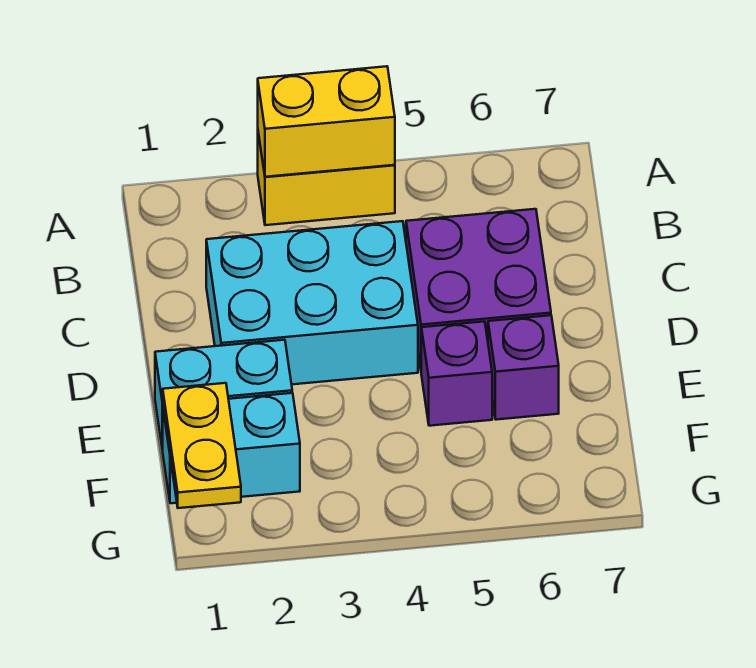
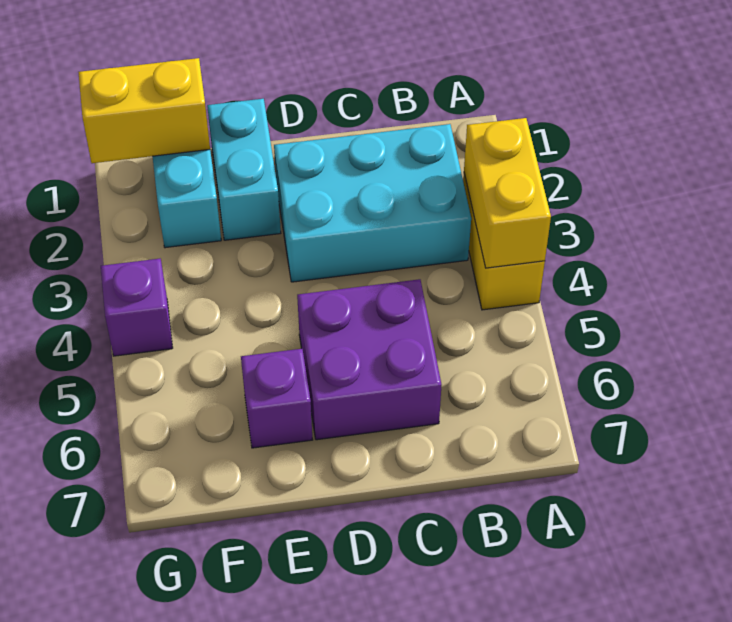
cyan brick C2:D4 level 1 -> cyan brick B2:D3 level 1
purple brick E5 level 1 -> purple brick G4 level 1
yellow plate F1:G1 level 2 -> yellow brick F1:G1 level 2

